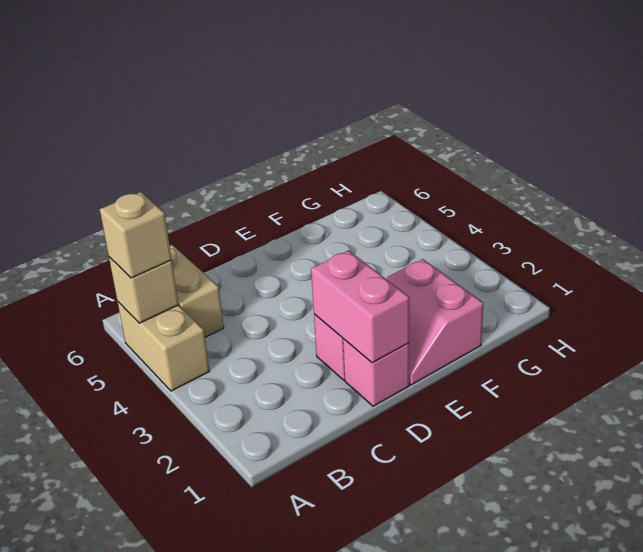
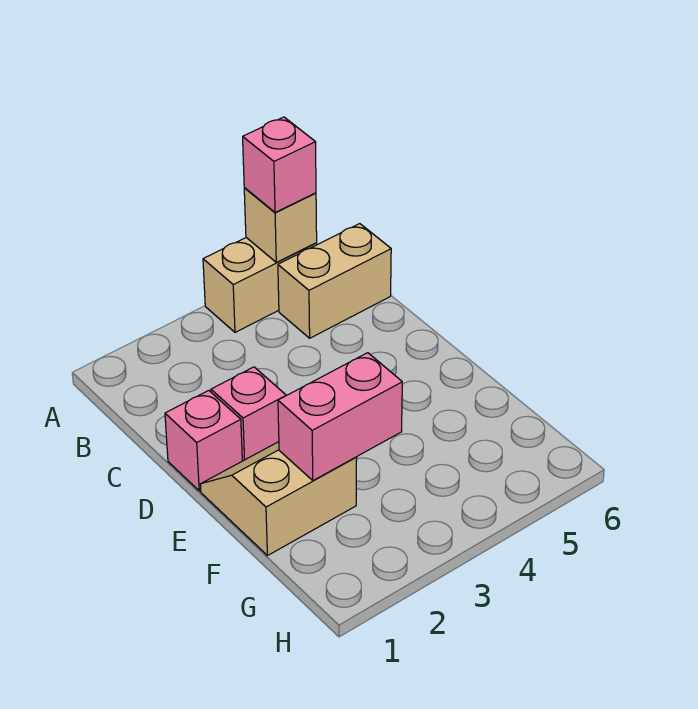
tan brick A5 level 3 -> pink brick A5 level 3
pink brick D1:D2 level 2 -> pink brick F2:F3 level 2
pink slope E1:F2 level 1 top F -> tan slope E1:F2 level 1 top F

